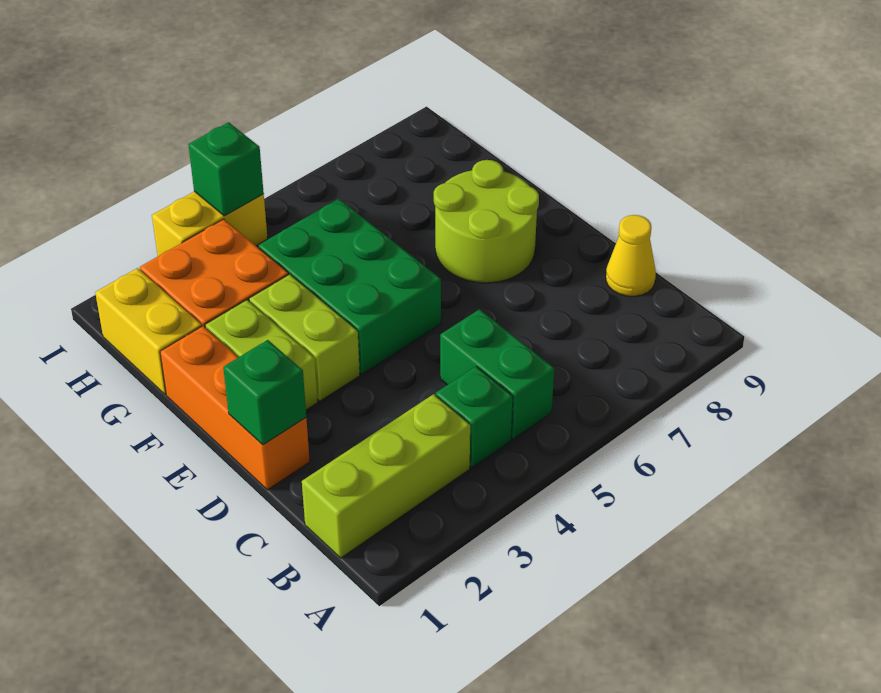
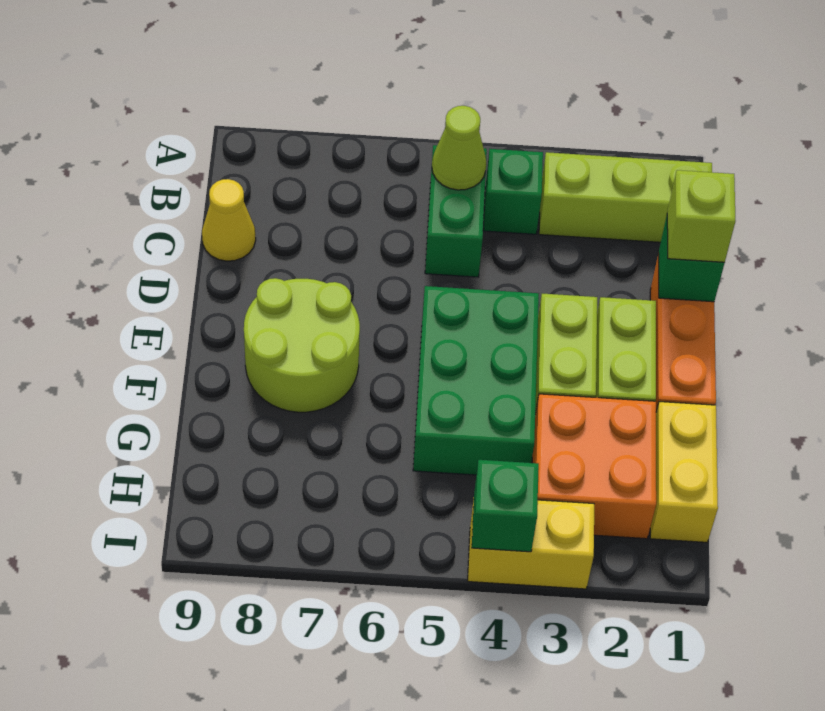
none -> lime cone B5 level 2
none -> lime brick D1 level 3

